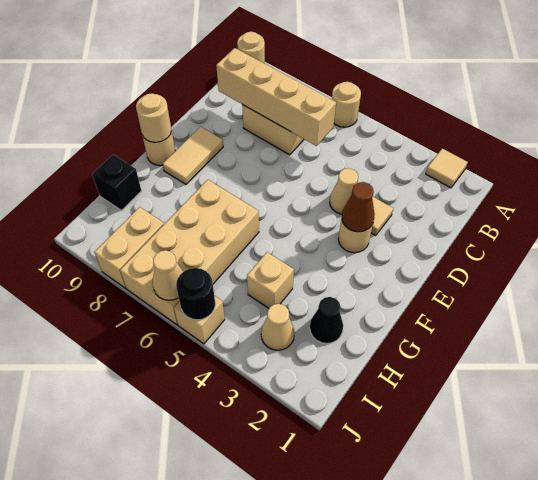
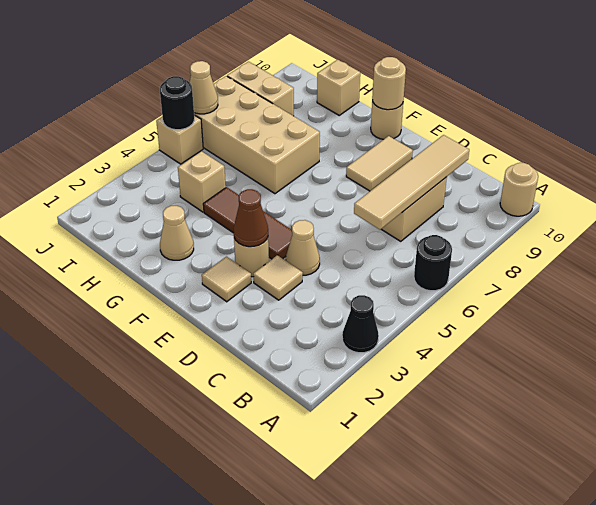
tan tile A2 level 1 -> tan tile E2 level 1
tan round brick A6 level 1 -> black round brick A6 level 1
tan brick C6:C9 level 2 -> tan tile C6:C9 level 2
none -> brown tile E4:G4 level 1
tan tile E9:F9 level 1 -> tan tile E8:E9 level 1
black cone H2 level 1 -> black cone A3 level 1
black brick H10 level 1 -> tan brick H10 level 1
tan cone I3 level 1 -> tan cone G2 level 1

